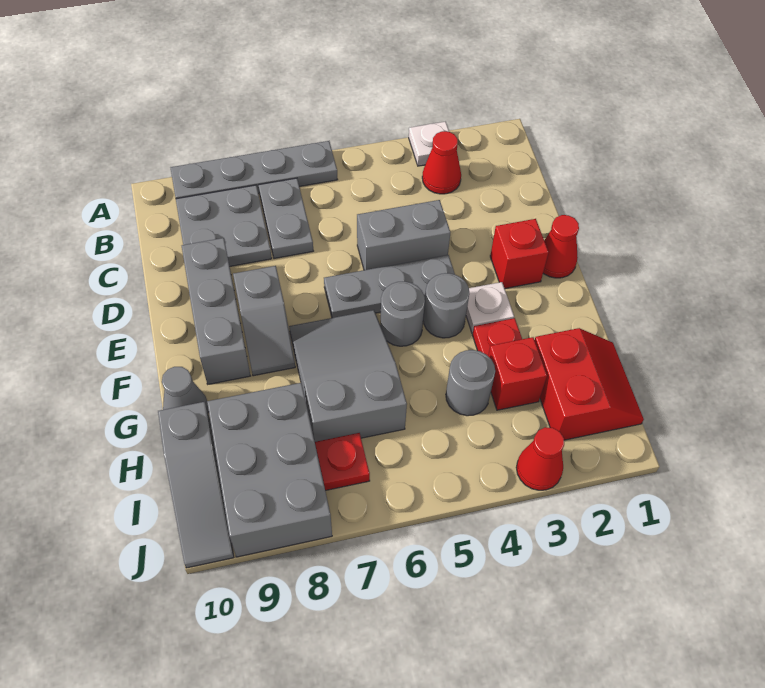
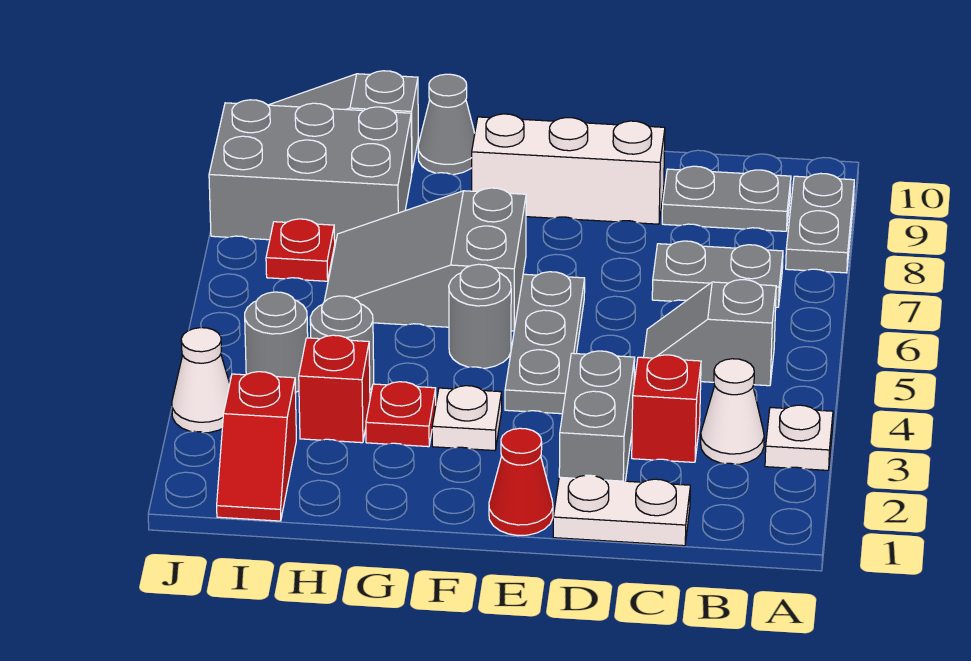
grey plate A6:A9 level 1 -> grey plate A8:A9 level 1
red cone B3 level 1 -> white cone B3 level 1
grey plate B8:C9 level 1 -> grey plate B9:C9 level 1
none -> white plate C1:D1 level 1
grey brick D4:D5 level 1 -> grey brick D2:D3 level 1
grey brick D9:F9 level 1 -> white brick D9:F9 level 1
red brick E2 level 1 -> red brick C3 level 1
grey slope E8:F8 level 1 top E -> grey slope B5:C5 level 1 top B
grey round brick F4 level 1 -> grey round brick I4 level 1
grey slope F6:H7 level 1 top H -> grey slope F6:H7 level 1 top F
red slope H1:I2 level 1 top 2 -> red slope I1:I2 level 1 top 2
red cone J3 level 1 -> white cone J3 level 1

